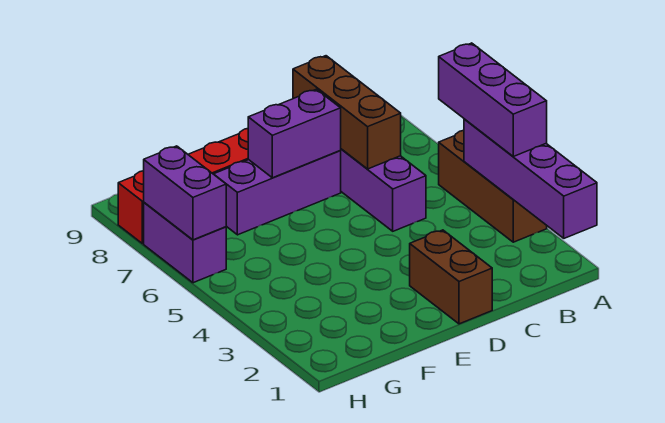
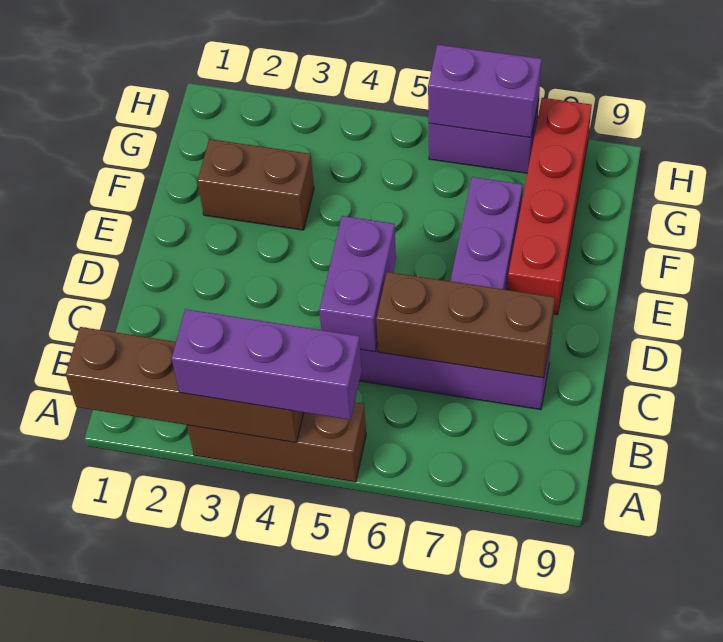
purple brick A1:A4 level 2 -> brown brick A1:A4 level 2
brown brick D1:D2 level 1 -> brown brick F2:F3 level 1
purple brick D7:E7 level 2 -> purple brick C5:D5 level 2

